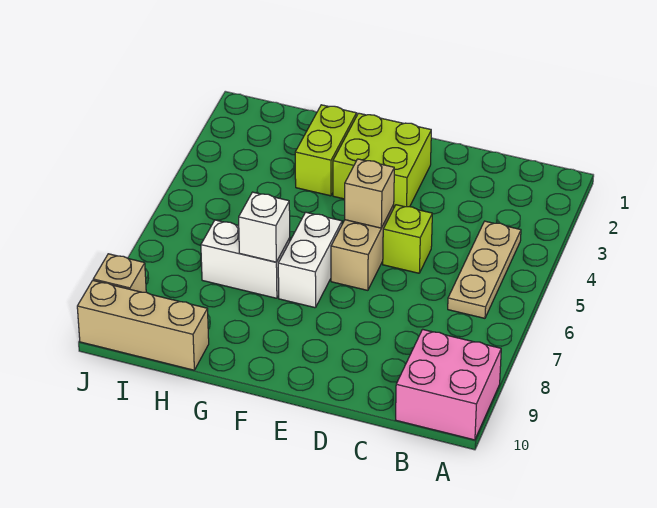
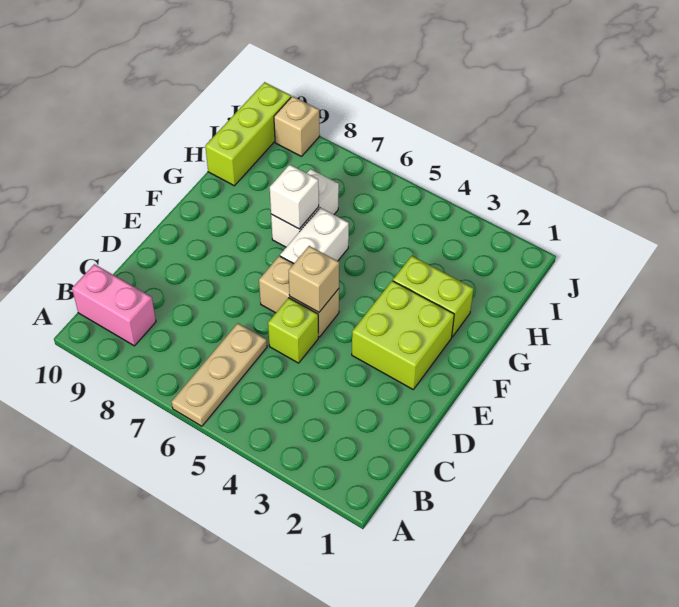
pink brick A9:B10 level 1 -> pink brick B9:B10 level 1
tan plate B4:B6 level 1 -> tan plate A6:C6 level 1
white brick F6:F7 level 1 -> white brick F6:G6 level 1
tan brick H10:J10 level 1 -> lime brick H10:J10 level 1

